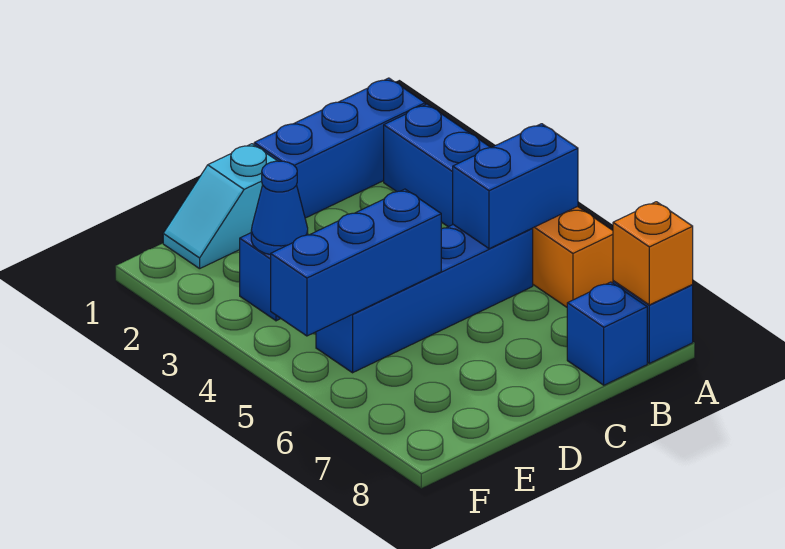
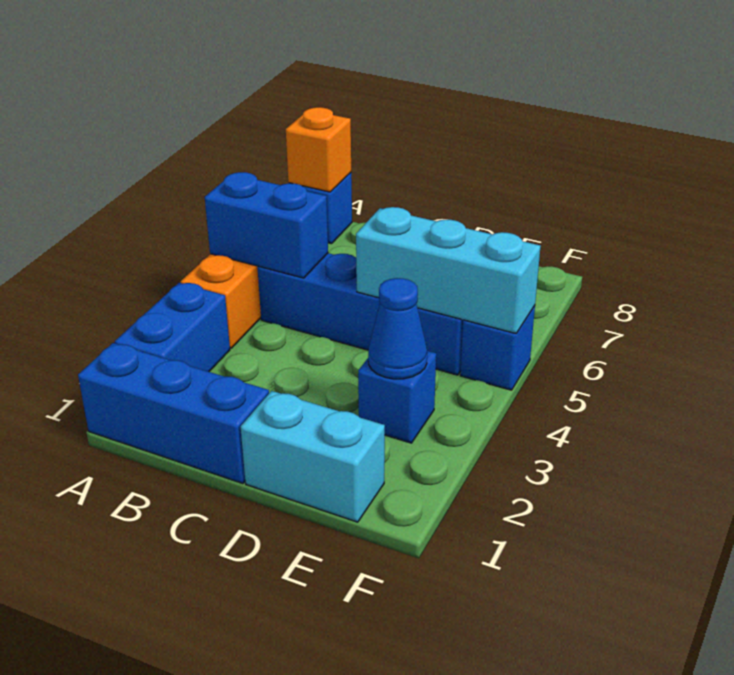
blue brick B8 level 1 -> blue brick F5 level 1
cyan slope D1:E1 level 1 top D -> cyan brick D1:E1 level 1
blue brick D5:F5 level 2 -> cyan brick D5:F5 level 2

